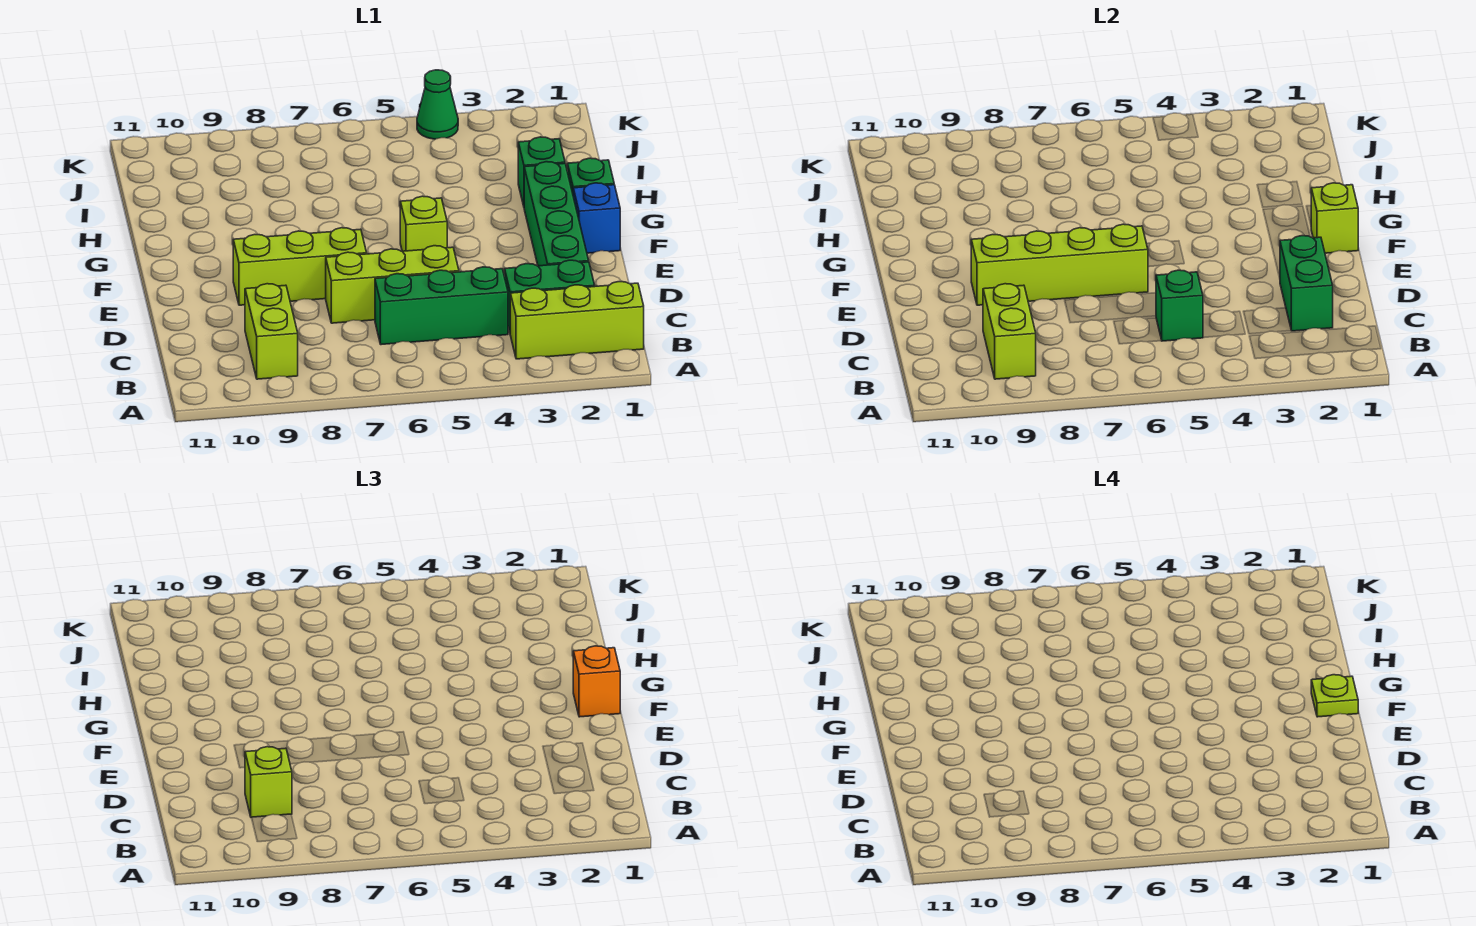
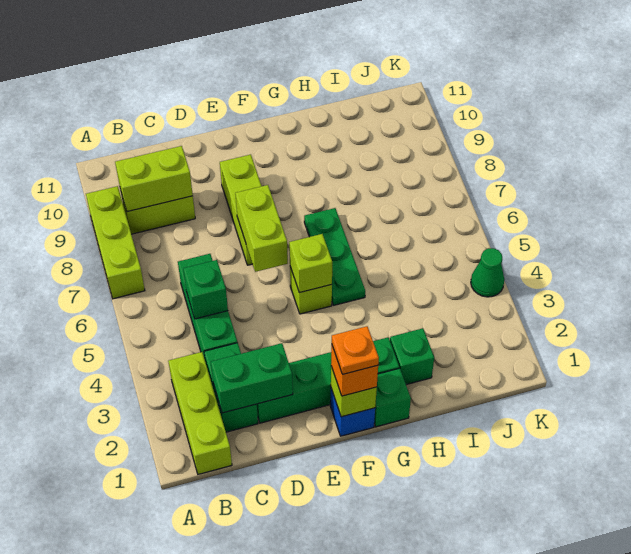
lime brick C9 level 3 -> lime brick F5 level 2
lime brick D5:D7 level 1 -> lime brick A7:A9 level 1
lime brick E6:E9 level 2 -> lime brick E6:E7 level 2
lime plate F1 level 4 -> orange plate F1 level 4
none -> green plate G5:G7 level 1

